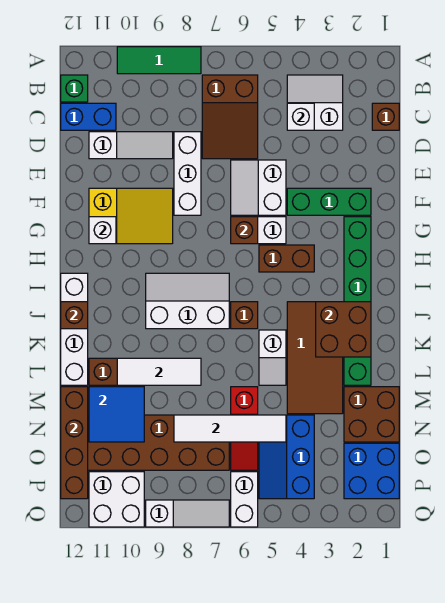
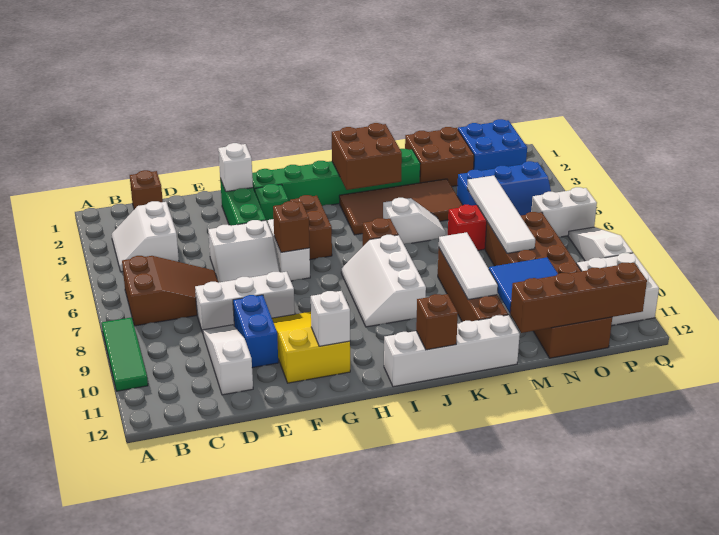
green brick B12 level 1 -> green brick G3 level 1
white brick C4 level 2 -> white brick F2 level 2
blue brick C11:C12 level 1 -> blue brick E9:E10 level 1

